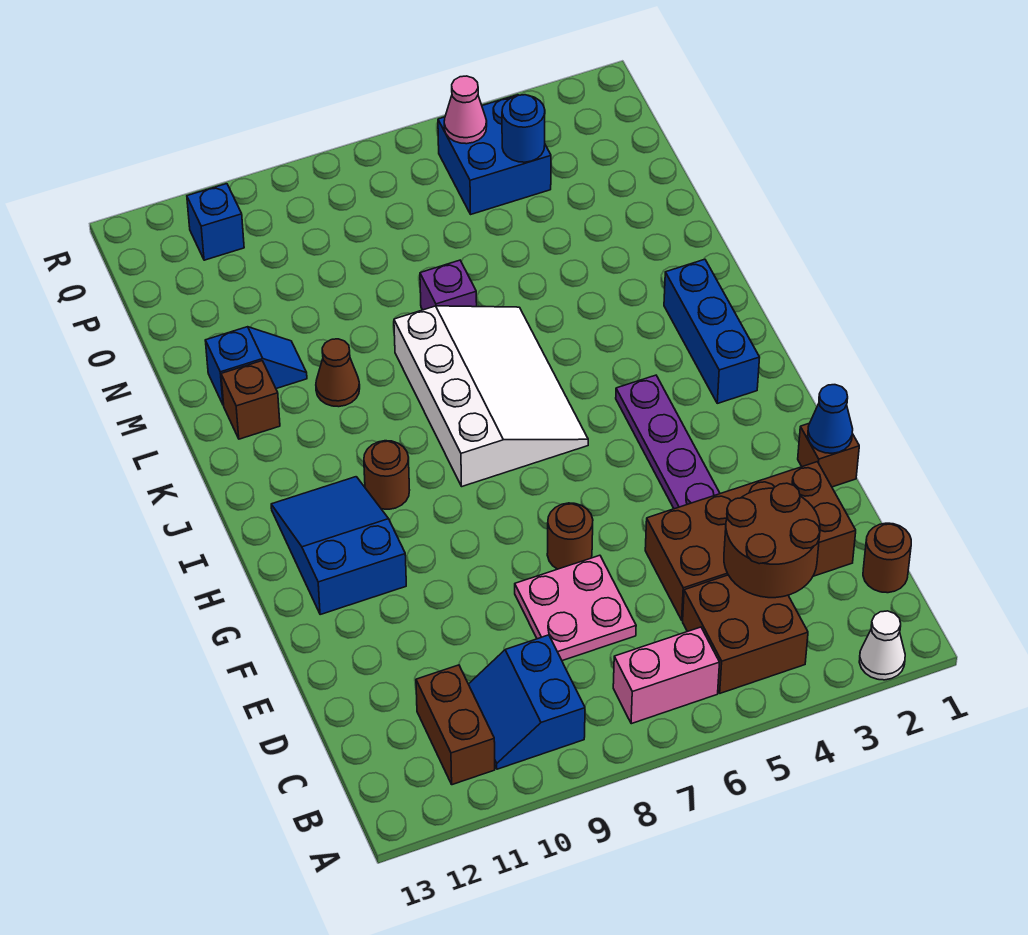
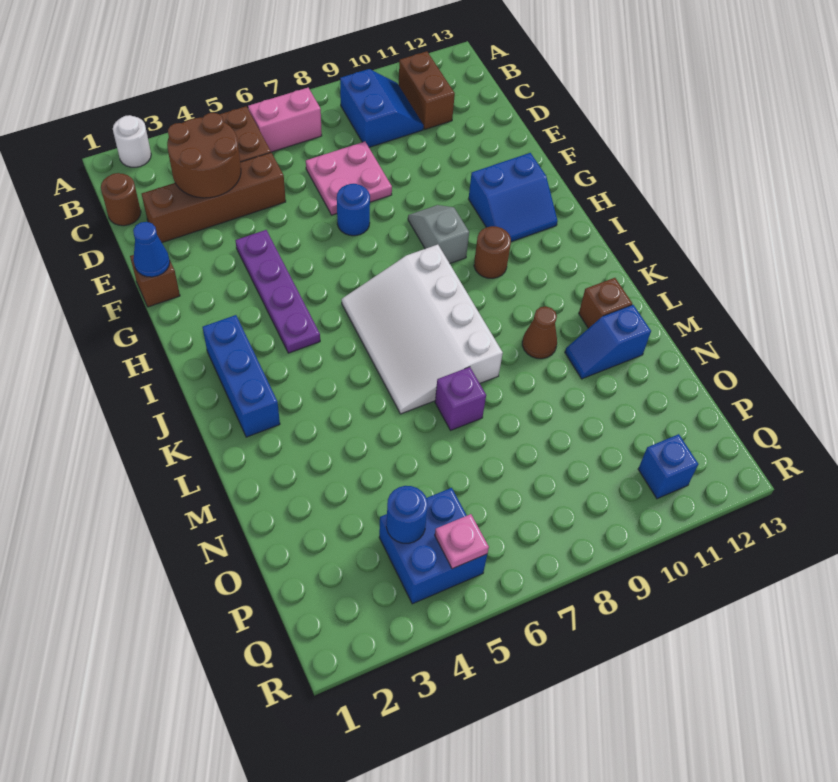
white cone A2 level 1 -> white round brick A2 level 1
brown brick D2:E5 level 1 -> brown brick D2:D5 level 1
brown round brick F7 level 1 -> blue round brick F7 level 1
none -> grey slope G9:H9 level 1 top H
blue slope G11:I12 level 1 top G -> blue slope G11:H12 level 1 top G
pink cone Q5 level 2 -> pink plate Q5 level 2

